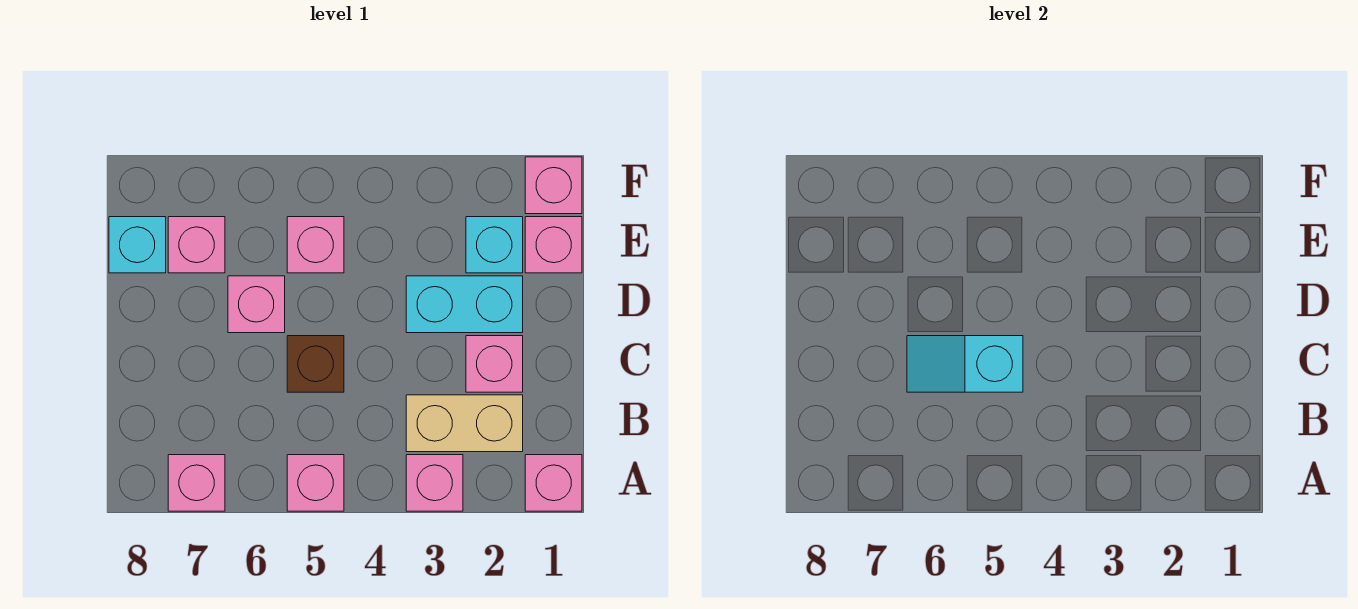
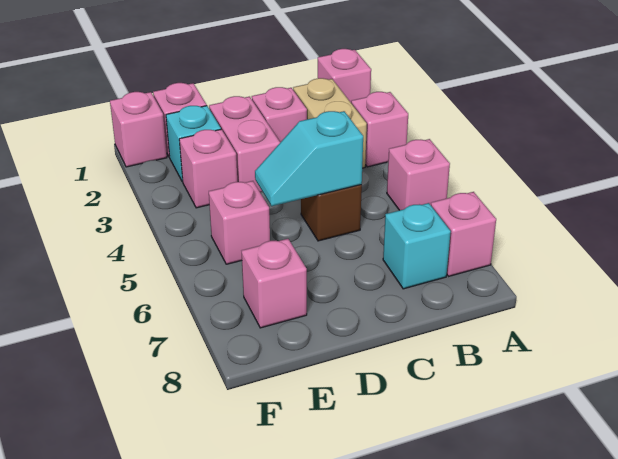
cyan slope C5:C6 level 2 top 5 -> cyan slope C5:D5 level 2 top C
cyan brick D2:D3 level 1 -> pink brick D2:D3 level 1
pink brick D6 level 1 -> pink brick E3 level 1
cyan brick E8 level 1 -> cyan brick B7 level 1

